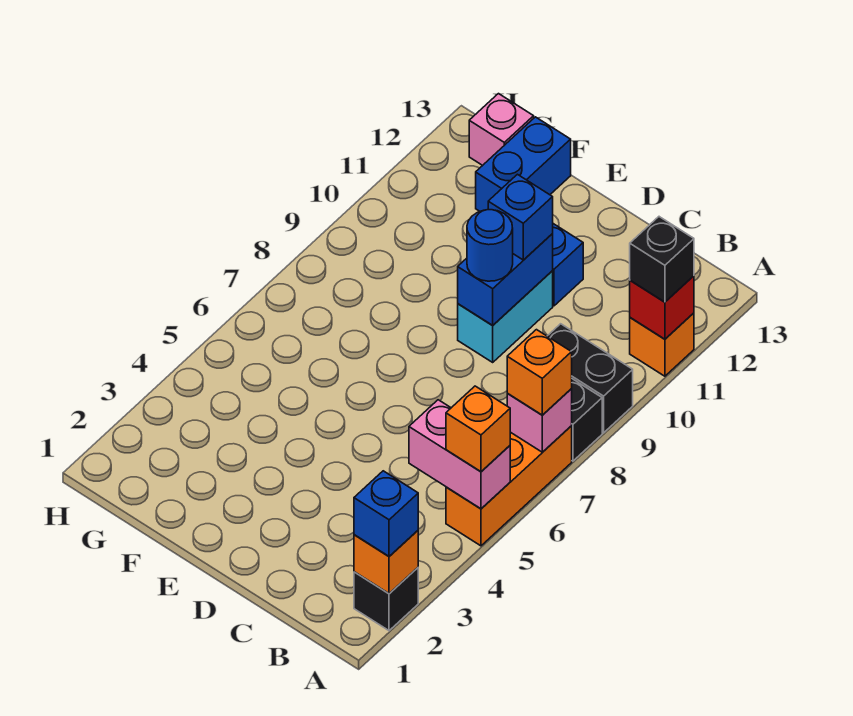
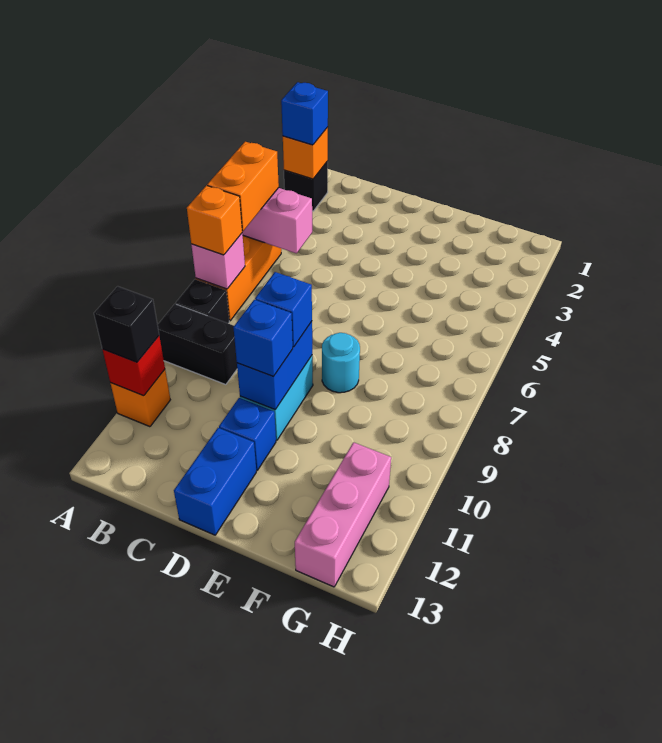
orange brick A5 level 3 -> orange brick A5:A6 level 3
blue round brick D9 level 3 -> blue brick D9 level 3
none -> cyan round brick E8 level 1
blue brick F12:F13 level 1 -> blue brick D12:D13 level 1
pink brick G13 level 1 -> pink brick G11:G13 level 1

